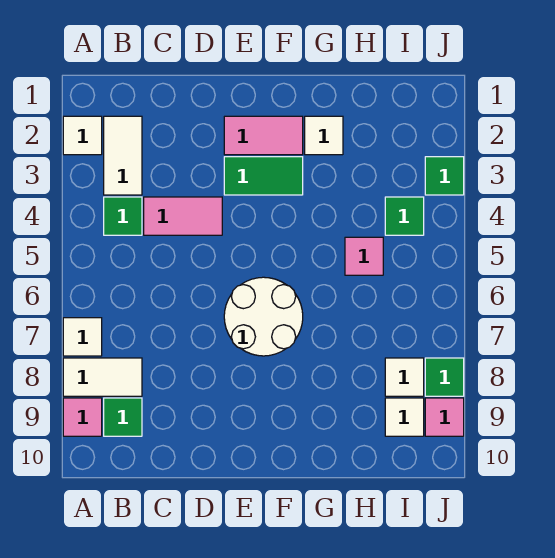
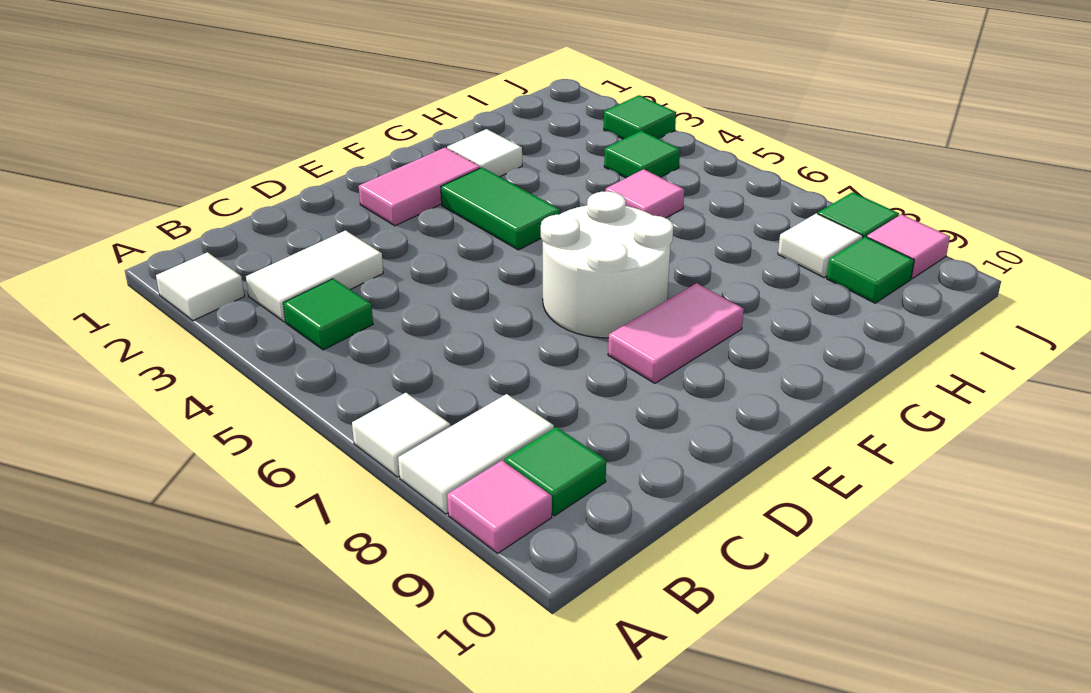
white tile B2:B3 level 1 -> white tile B3:C3 level 1
pink tile C4:D4 level 1 -> pink tile E8:F8 level 1
green tile E3:F3 level 1 -> green tile F3:F4 level 1
white tile I9 level 1 -> green tile I9 level 1

